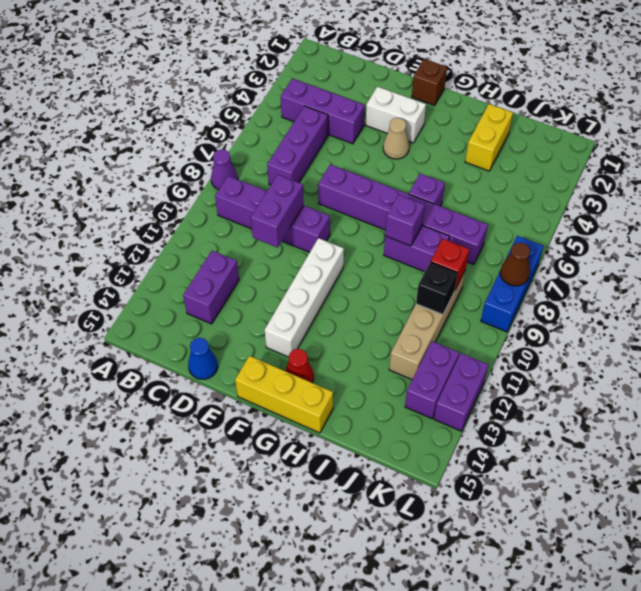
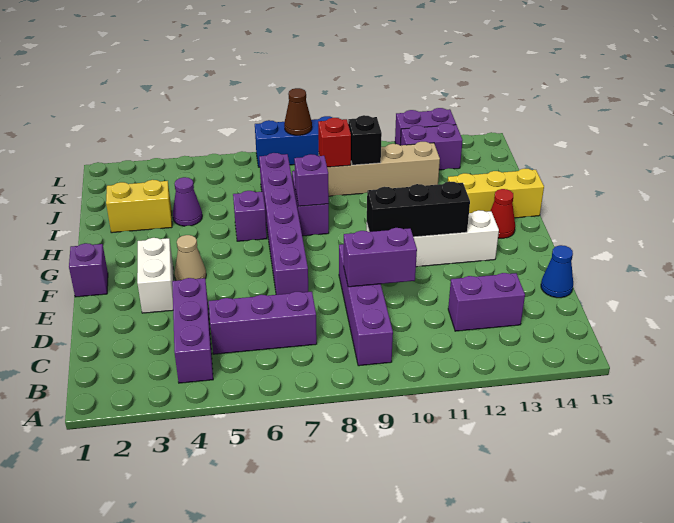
purple cone A8 level 1 -> purple cone I4 level 1
brown brick F1 level 1 -> purple brick F1 level 1
none -> black brick F10:F12 level 2
yellow brick F15:H15 level 1 -> yellow brick H13:H15 level 1

